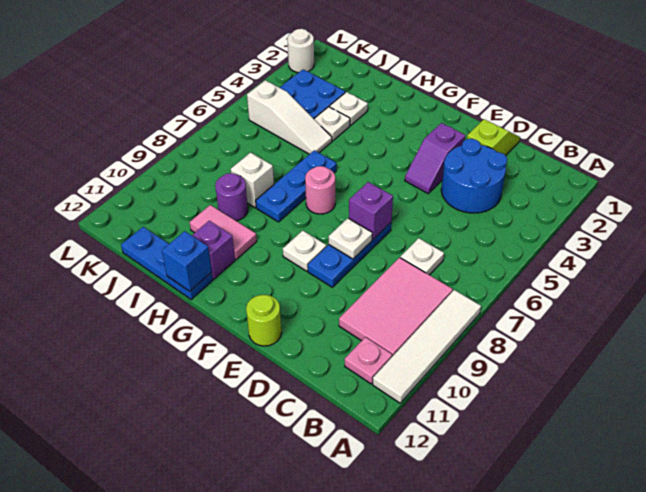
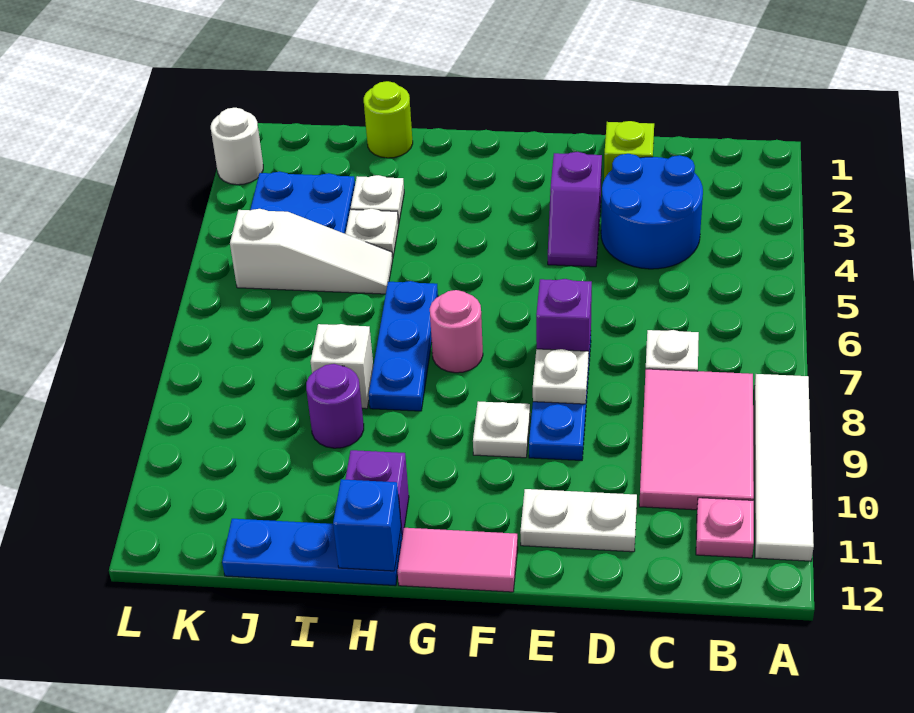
none -> white plate D11:E11 level 1
lime round brick E12 level 1 -> lime round brick I1 level 1
pink tile H10:I10 level 1 -> pink tile F12:G12 level 1

